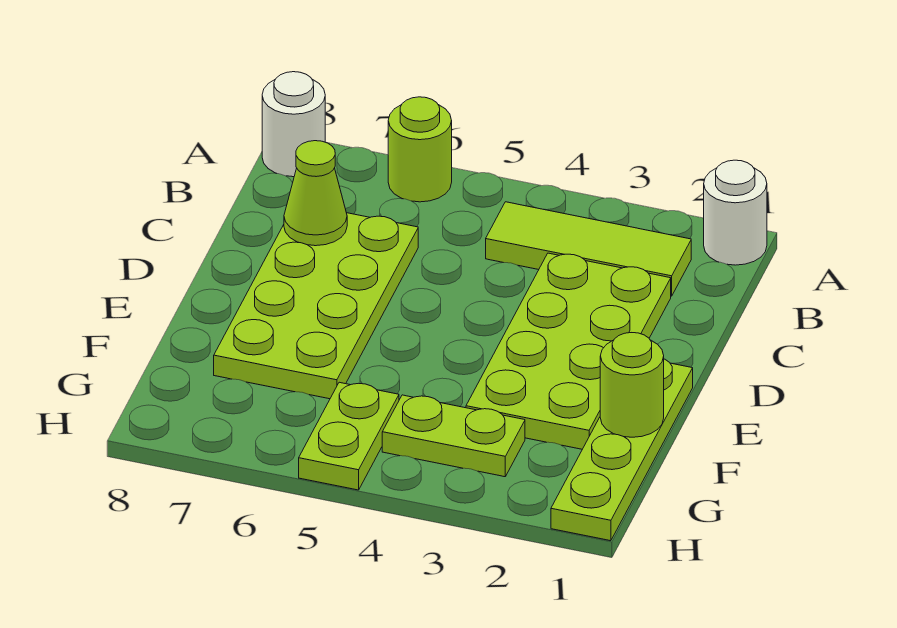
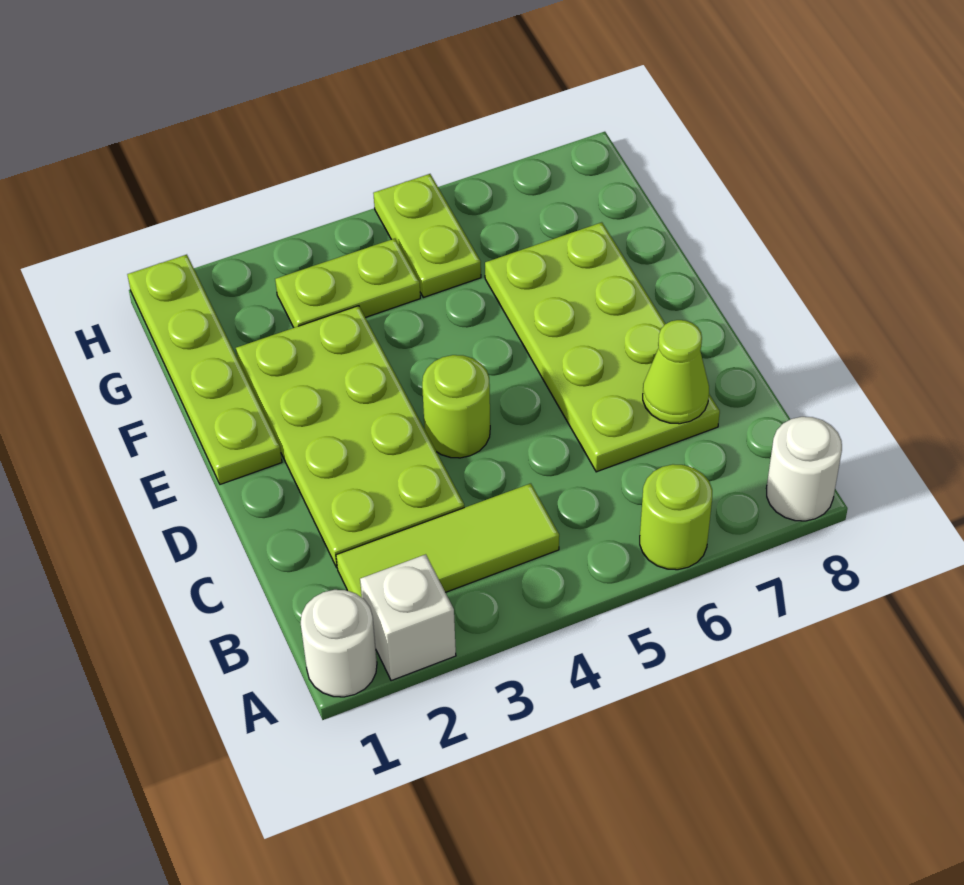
none -> white brick A2 level 1
lime round brick F1 level 2 -> lime round brick D4 level 1

